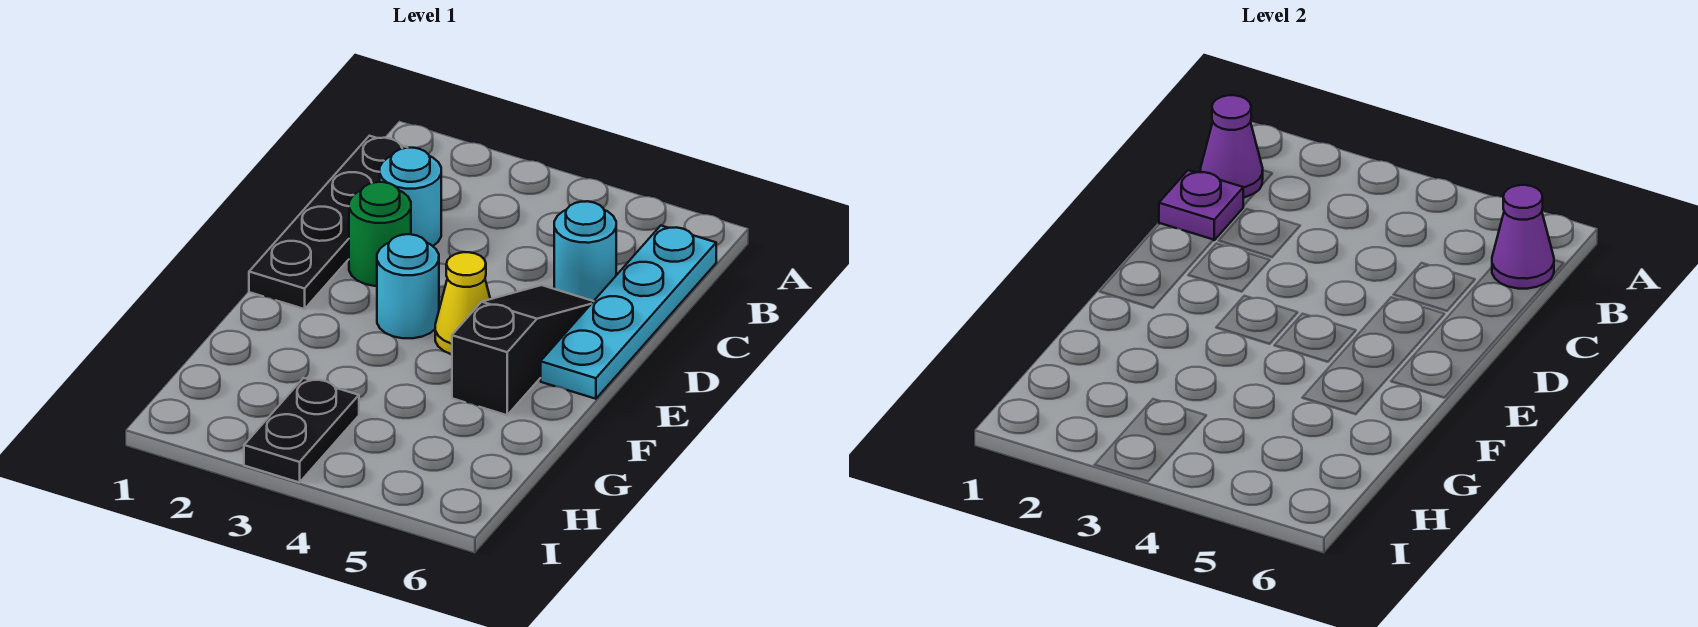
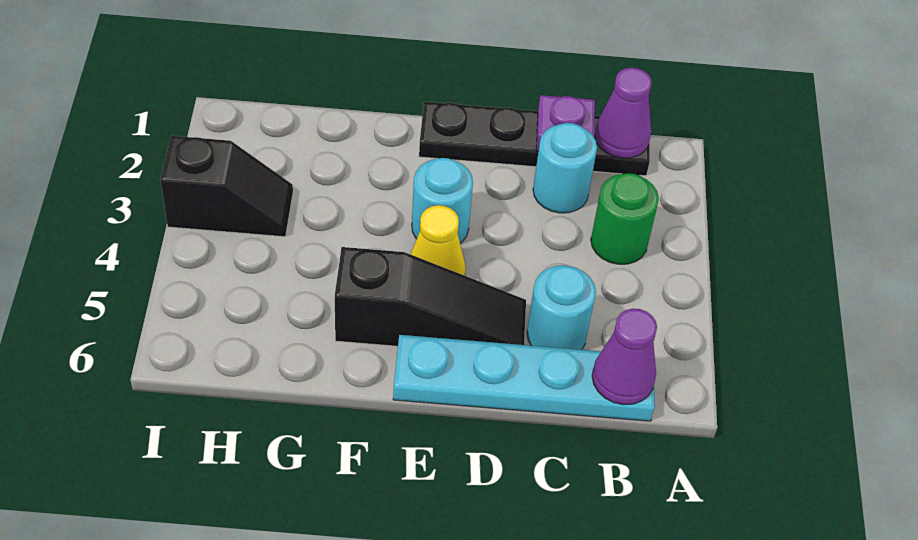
green round brick D2 level 1 -> green round brick B3 level 1
black plate H3:I3 level 1 -> black slope H3:I3 level 1 top I

